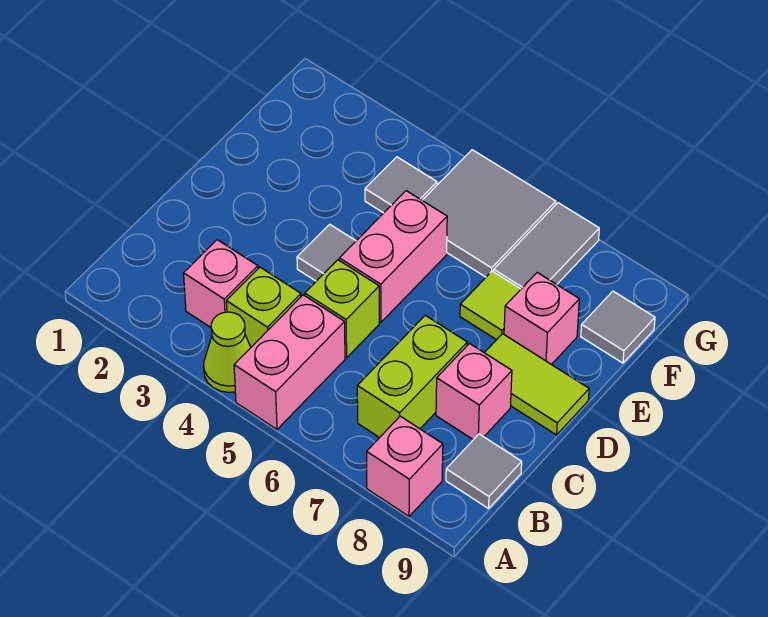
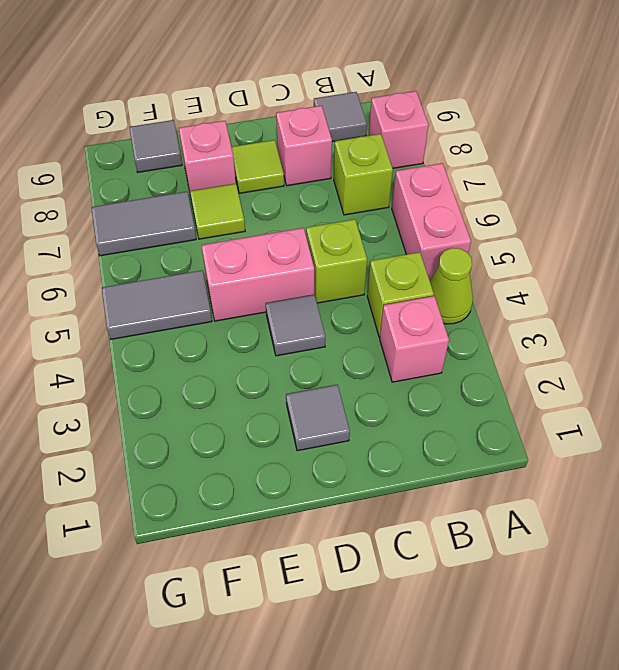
pink brick A5:B5 level 1 -> pink brick A5:A6 level 1
lime brick B7:C7 level 1 -> lime brick B7 level 1
lime tile D8:D9 level 1 -> lime tile D8 level 1
grey tile F4 level 1 -> grey tile D2 level 1
grey tile F5:G6 level 1 -> grey tile F5:G5 level 1

